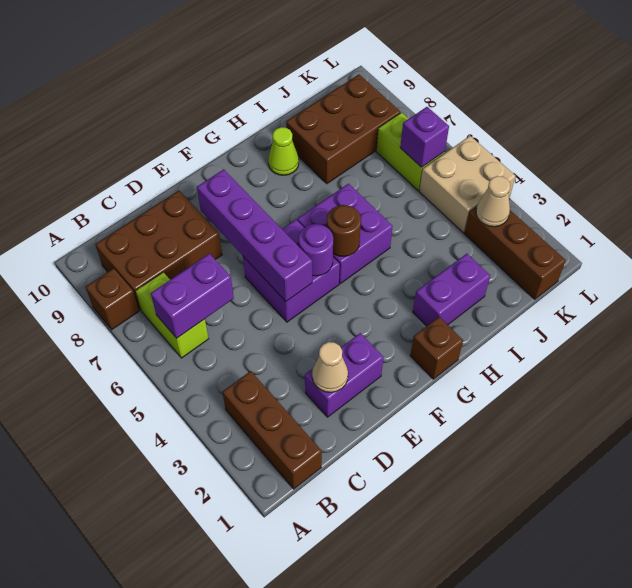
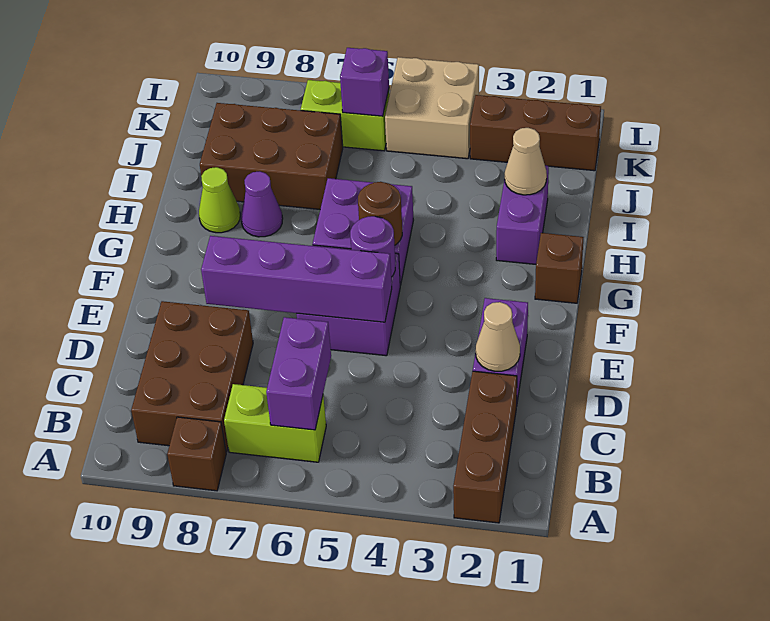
brown brick B1:B3 level 1 -> brown brick A2:C2 level 1
none -> purple cone H8 level 1
brown brick I8:K9 level 1 -> brown brick I7:J9 level 1
tan cone K3 level 2 -> tan cone I2 level 2

